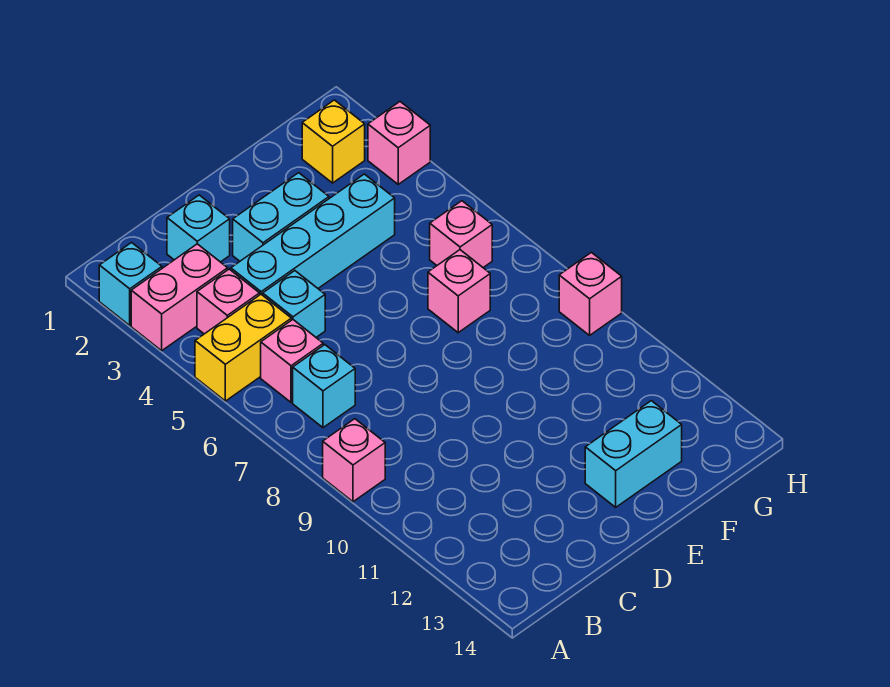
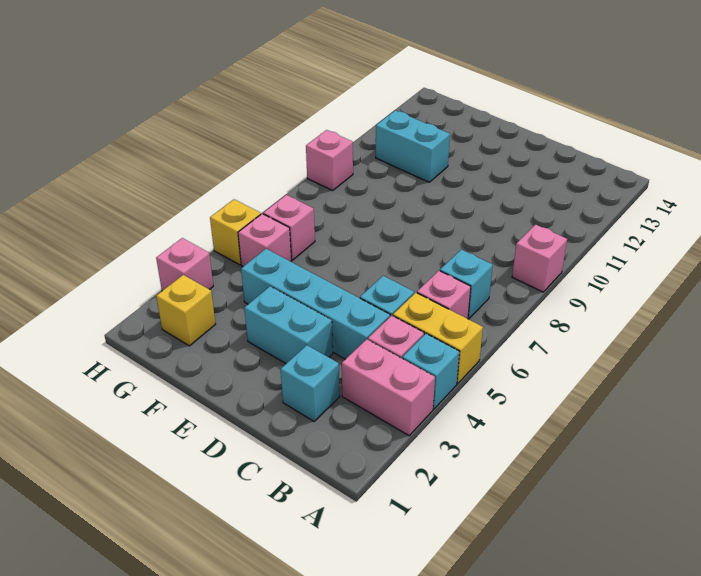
cyan brick A2 level 1 -> cyan brick A4 level 1
cyan brick E13:F13 level 1 -> cyan brick F11:G11 level 1
pink brick F7 level 1 -> pink brick G5 level 1
none -> yellow brick H5 level 1

